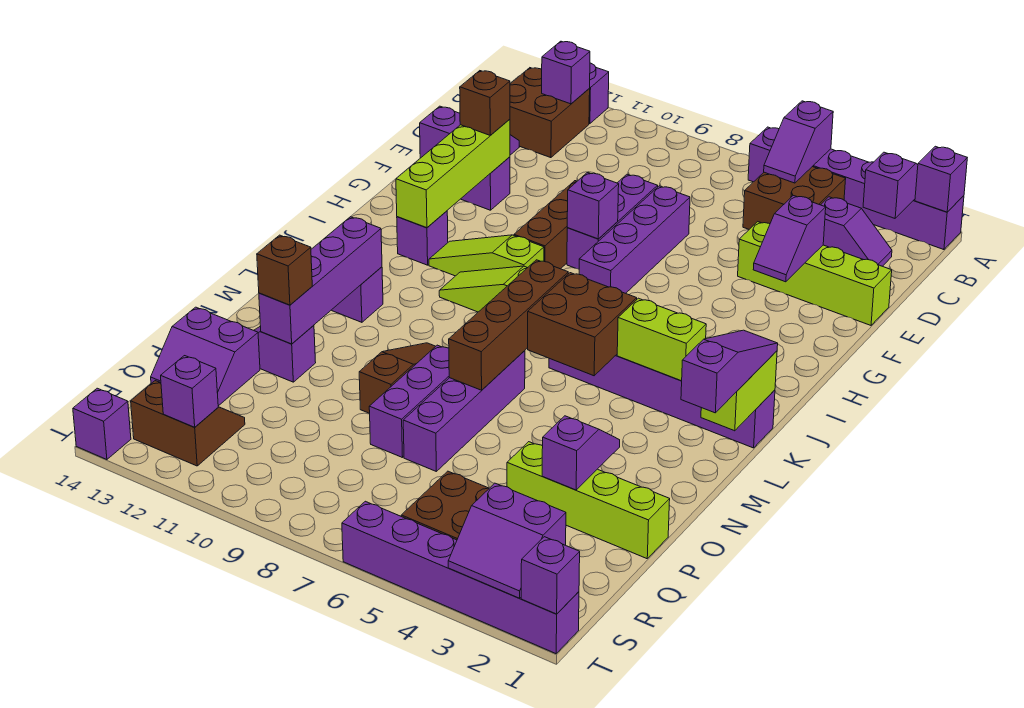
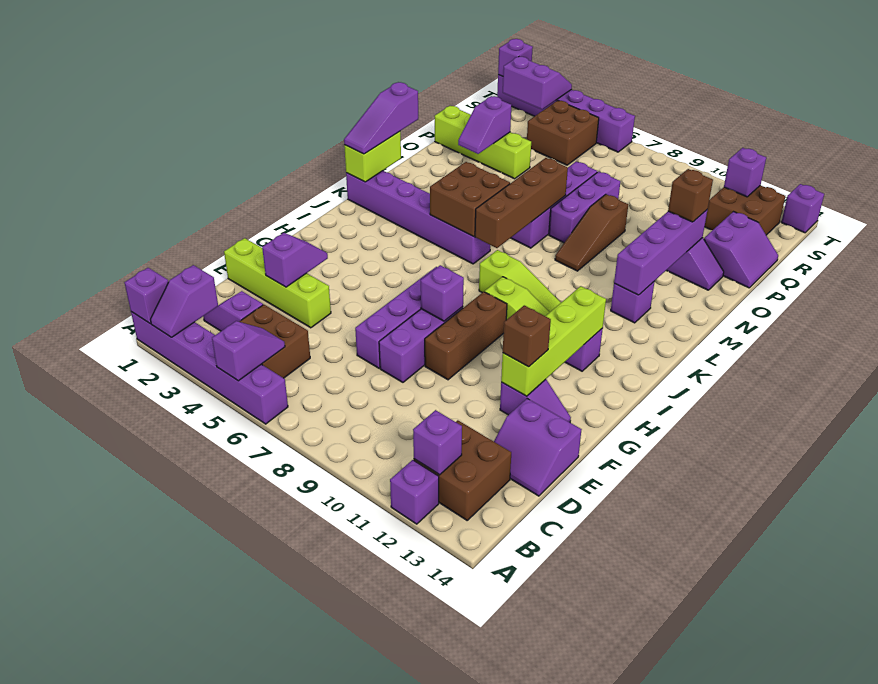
lime brick K3:K4 level 2 -> none
purple slope P13:Q14 level 1 top P -> purple slope P13:Q14 level 1 top 13
brown slope R12:S13 level 1 top S -> brown brick R12:S13 level 1

